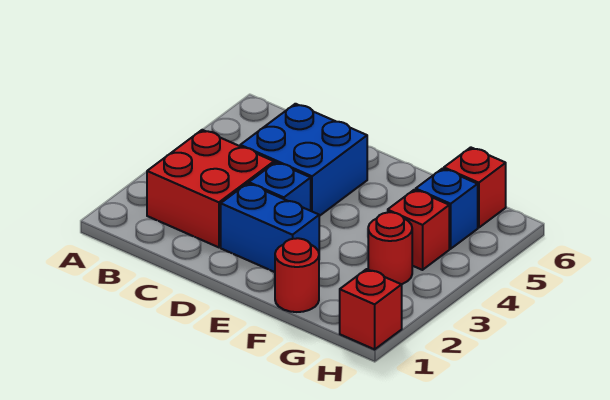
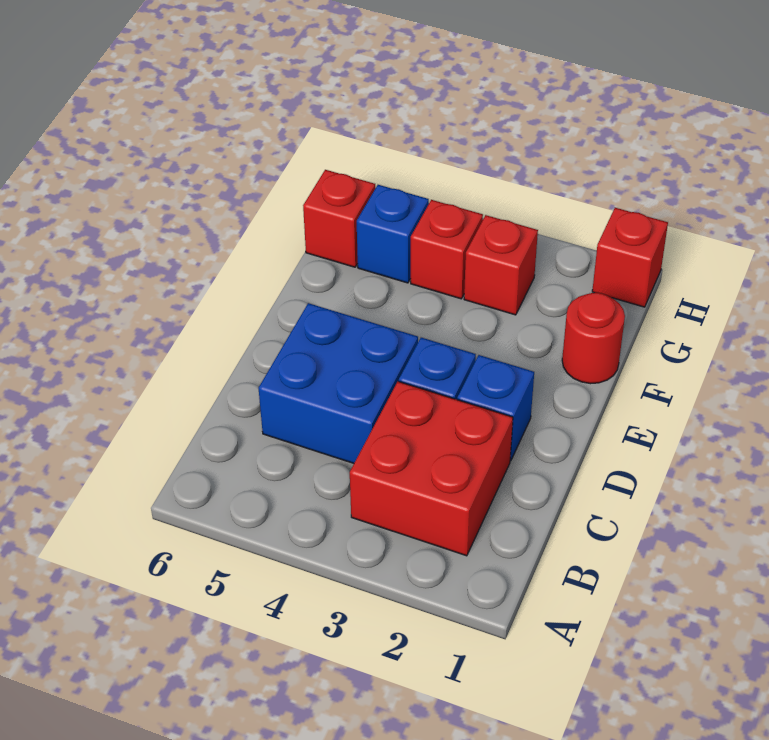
blue brick D2:E2 level 1 -> blue brick D2 level 1
red round brick G3 level 1 -> red brick G3 level 1

